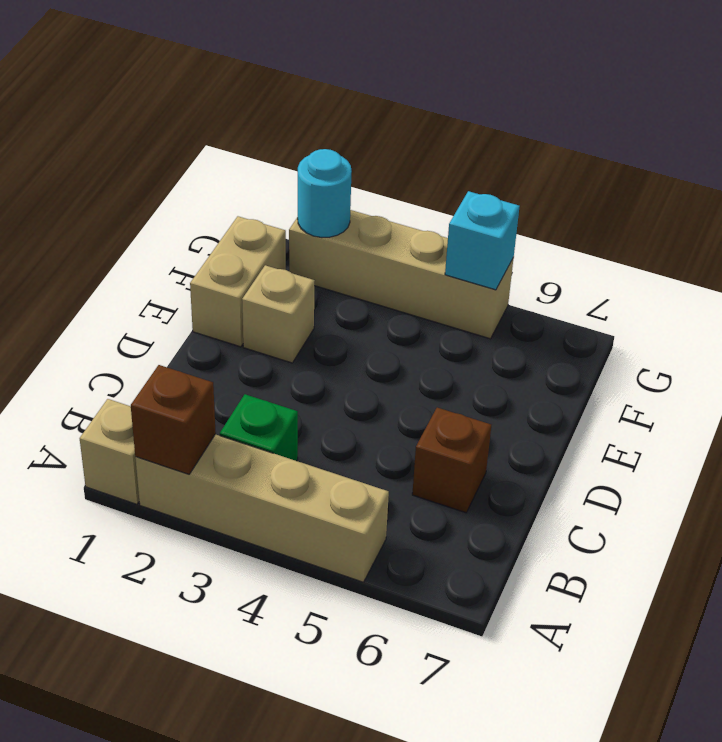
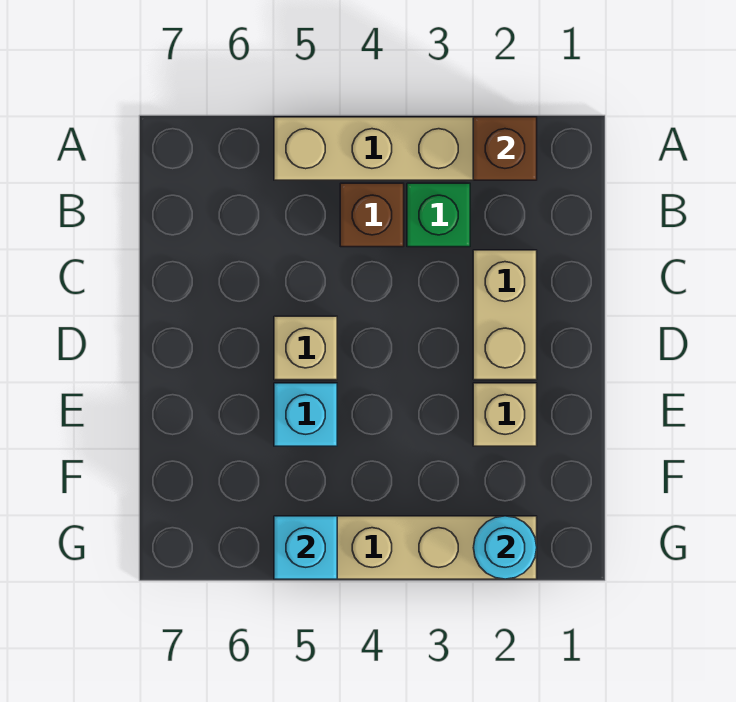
tan brick A1 level 1 -> tan brick D5 level 1
brown brick C6 level 1 -> brown brick B4 level 1
tan brick E1:F1 level 1 -> tan brick C2:D2 level 1
none -> cyan brick E5 level 1

